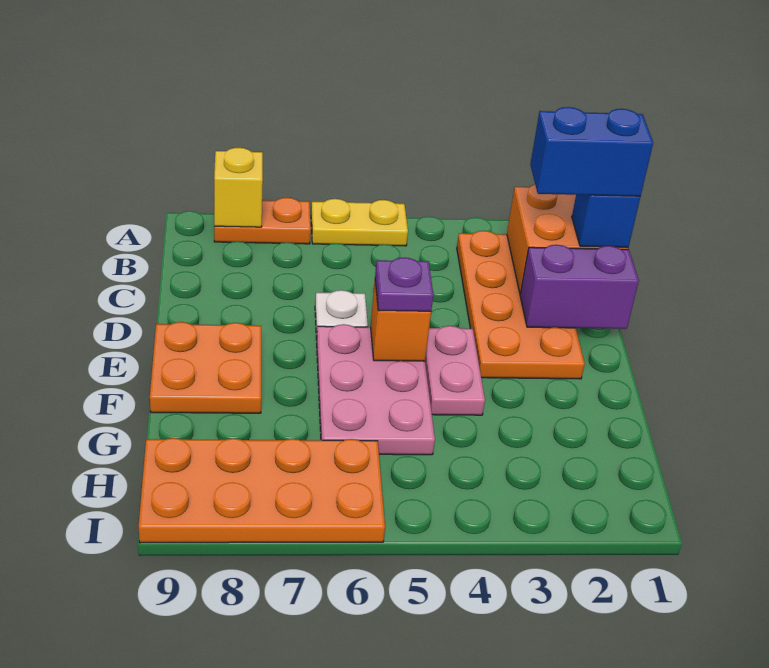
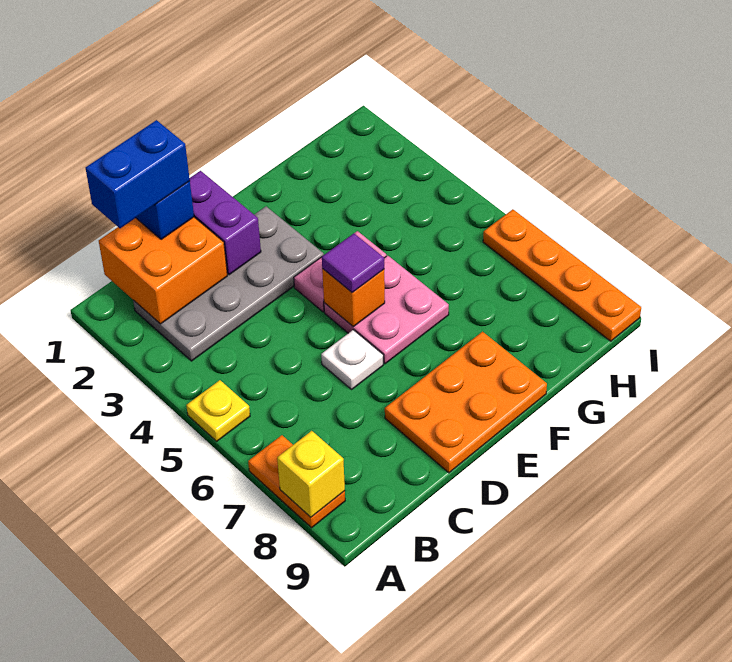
yellow plate A5:A6 level 1 -> yellow plate A5 level 1
orange plate B2:E3 level 1 -> grey plate B2:E3 level 1
blue brick C1:C2 level 4 -> blue brick B1:C1 level 4
pink plate E5:G6 level 1 -> pink plate E5:F6 level 1
purple plate E5 level 3 -> purple tile E5 level 3
orange plate E8:F9 level 1 -> orange plate D8:F9 level 1
orange plate H6:I9 level 1 -> orange plate I6:I9 level 1

